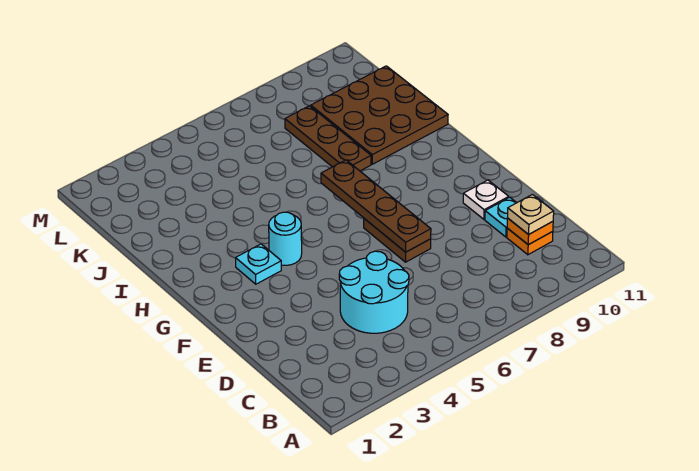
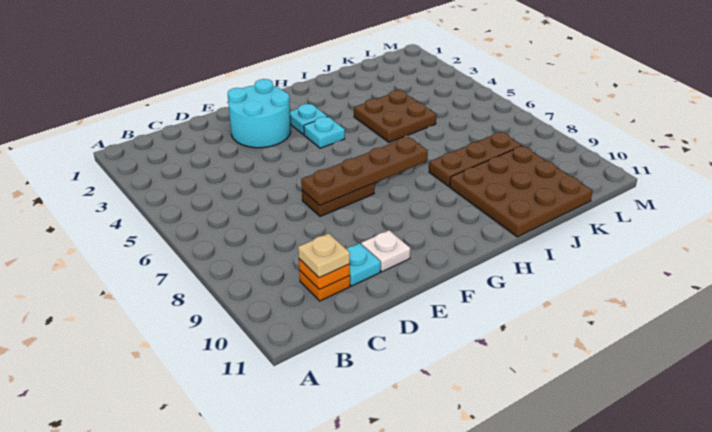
cyan round brick C4:D5 level 1 -> cyan round brick E2:F3 level 1
cyan round brick G4 level 1 -> cyan plate G4 level 1
none -> brown plate I4:J5 level 1

